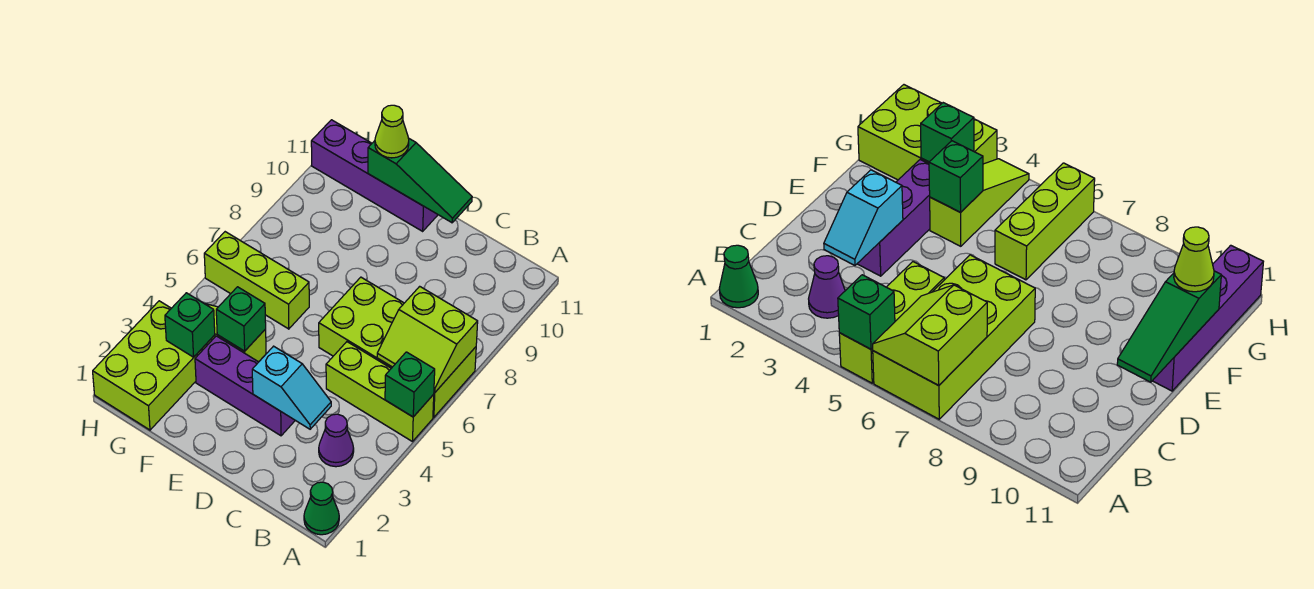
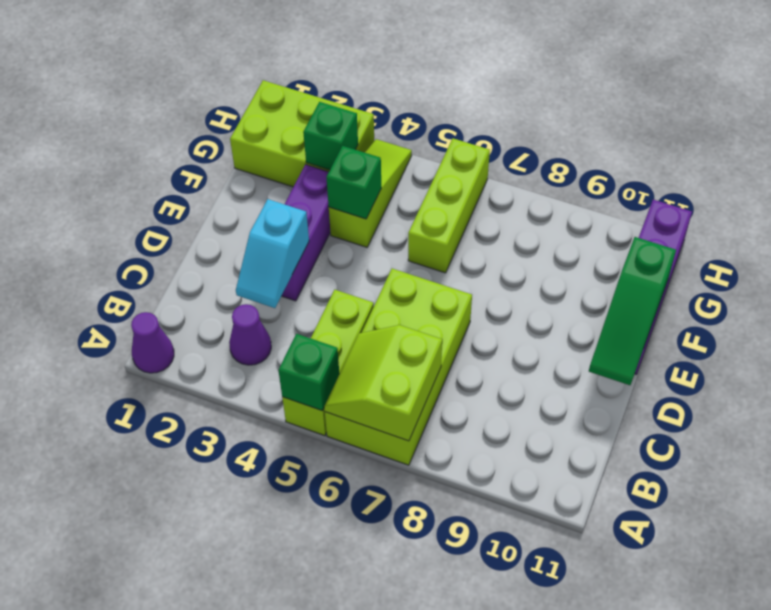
green cone A1 level 1 -> purple cone A1 level 1
lime cone F11 level 3 -> none

